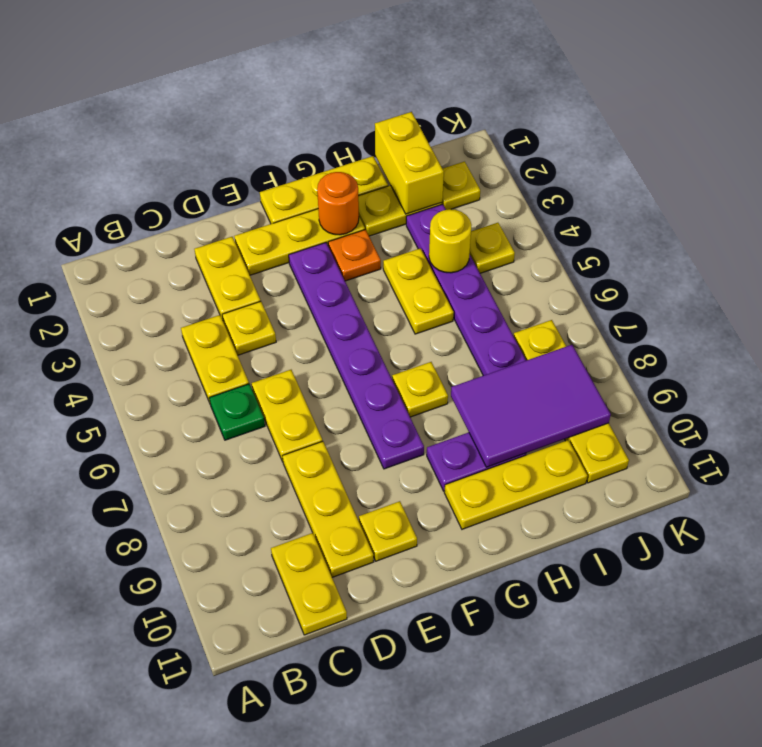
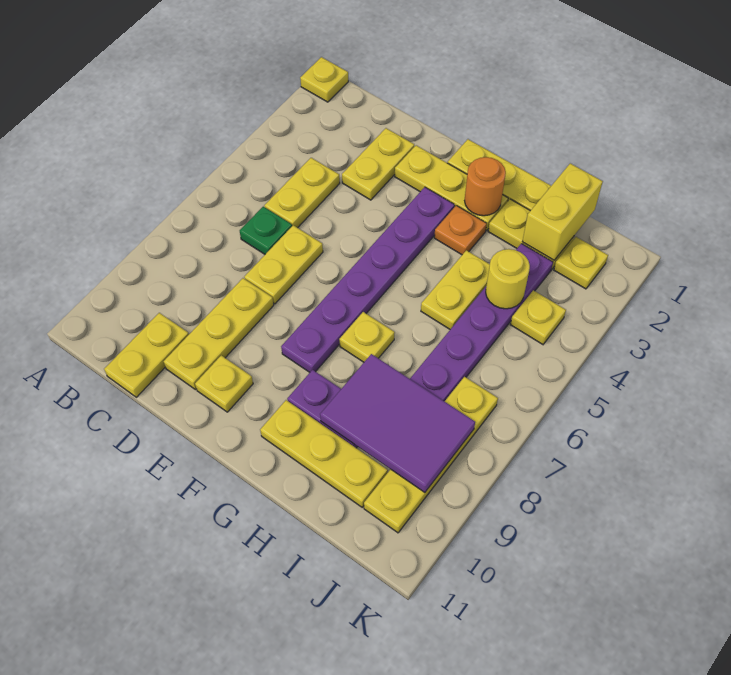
yellow plate D4 level 1 -> yellow plate A1 level 1

